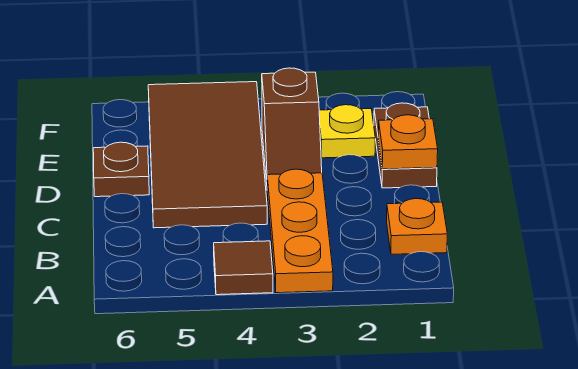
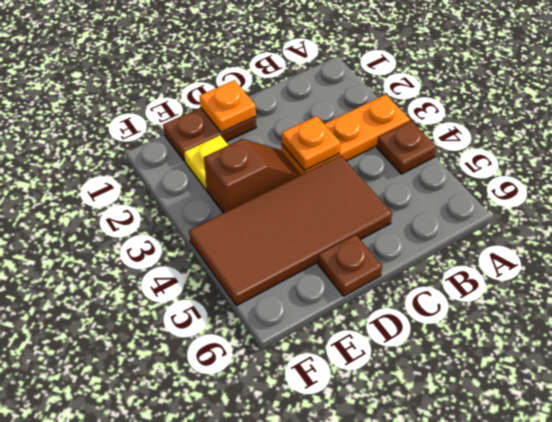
brown tile A4 level 1 -> brown plate A4 level 1
orange plate B1 level 1 -> orange plate C3 level 2

